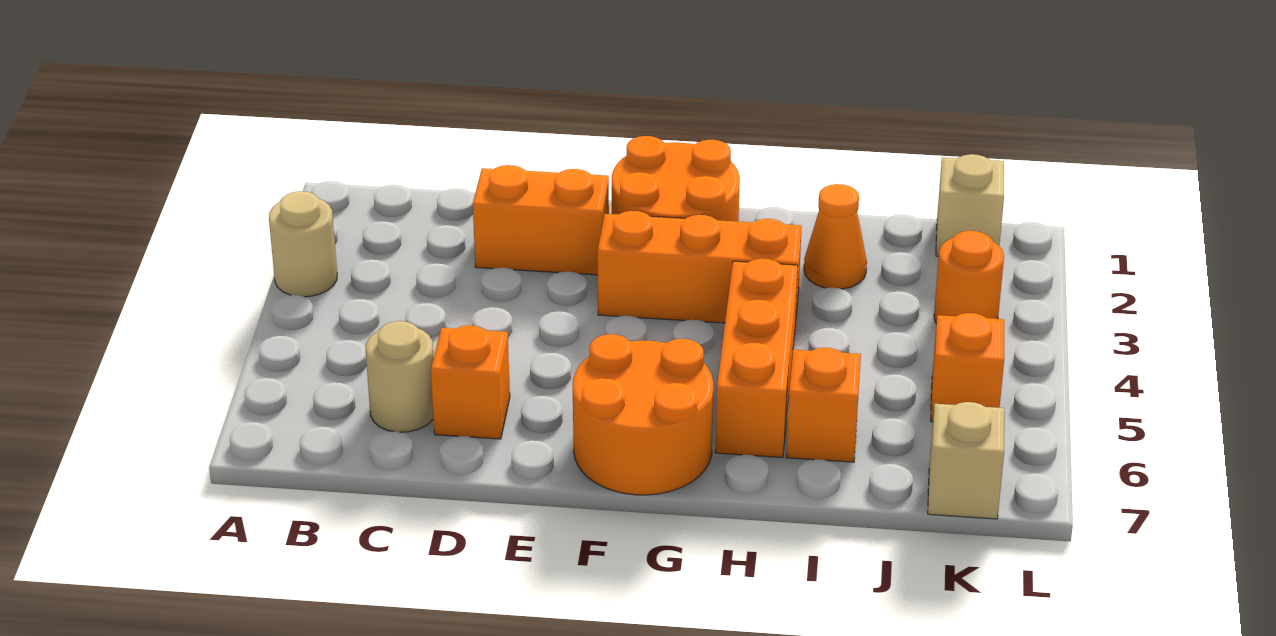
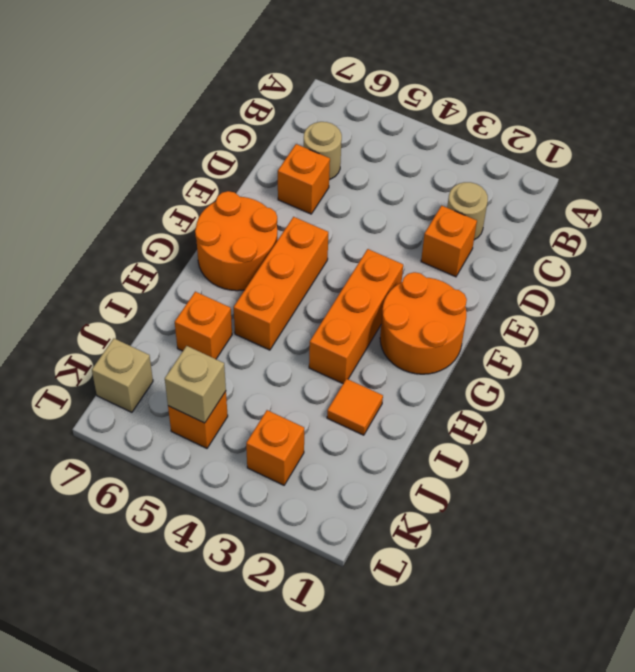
tan round brick A3 level 1 -> tan round brick C2 level 1
orange brick D2:E2 level 1 -> orange brick D2 level 1
orange brick H4:H6 level 1 -> orange brick F5:H5 level 1
orange cone I2 level 1 -> orange tile I2 level 1
tan brick K1 level 1 -> tan brick K5 level 2
orange round brick K3 level 1 -> orange brick K3 level 1

